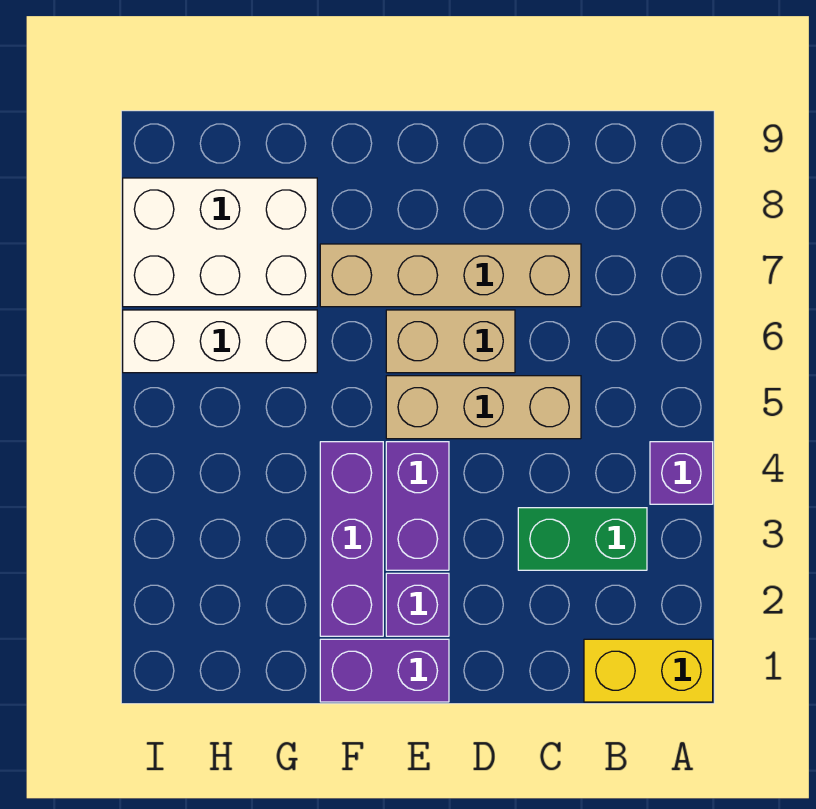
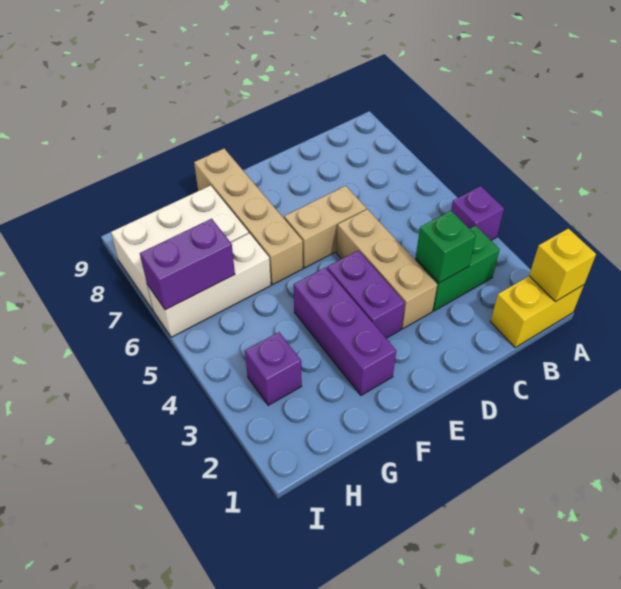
none -> yellow brick A1 level 2
none -> green brick C3 level 2
tan brick C5:E5 level 1 -> tan brick D3:D5 level 1
tan brick C7:F7 level 1 -> tan brick F6:F9 level 1
purple brick E1:F1 level 1 -> purple brick H6:I6 level 2
purple brick E2 level 1 -> purple brick H3 level 1

